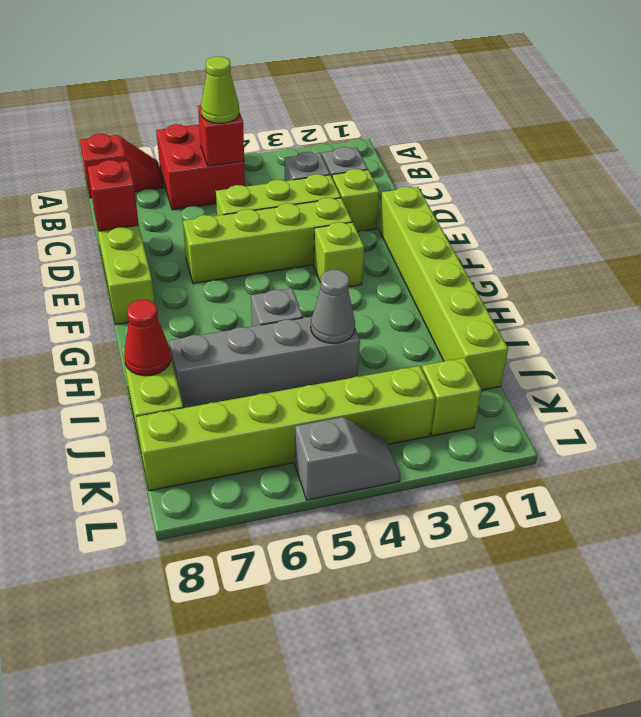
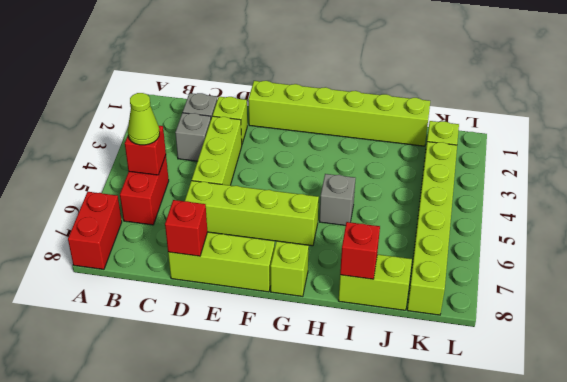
red brick A5:B6 level 1 -> red brick B5:B6 level 1
red slope A7:A8 level 1 top 8 -> red brick A7:A8 level 1
lime brick E3:E6 level 1 -> lime brick D6:G6 level 1
lime brick F3 level 1 -> lime brick G8 level 1
grey brick I4:I7 level 1 -> none
grey cone I4 level 2 -> none
red cone I8 level 2 -> red brick I8 level 2
grey slope L4:L5 level 1 top 5 -> none

